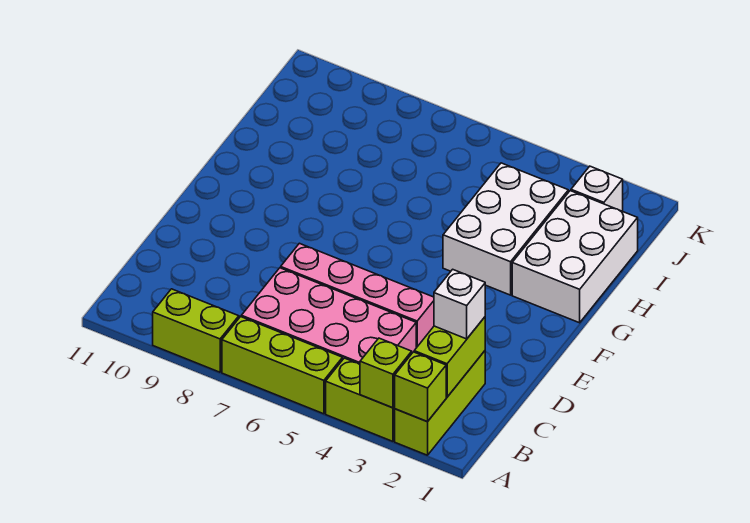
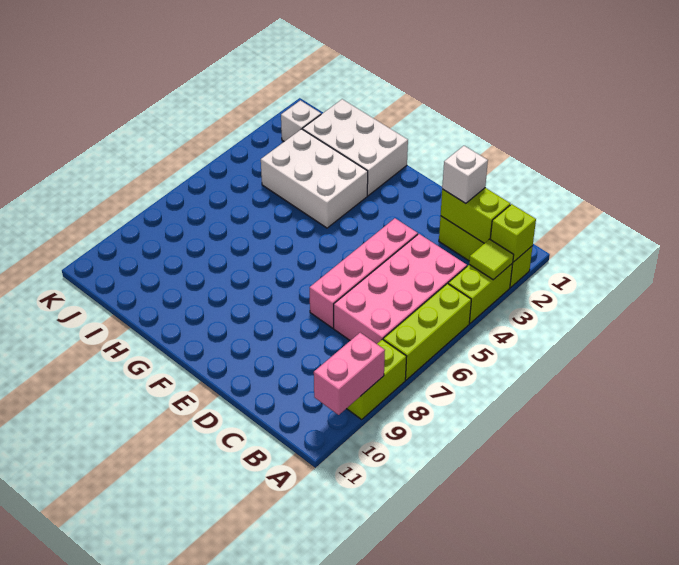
lime brick A3 level 2 -> lime tile A3 level 2
none -> pink brick A9:A10 level 2

